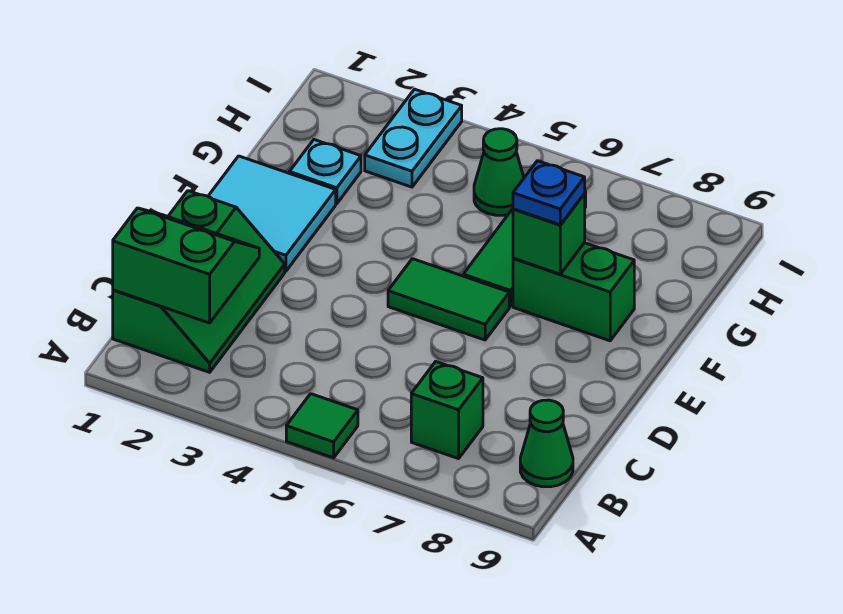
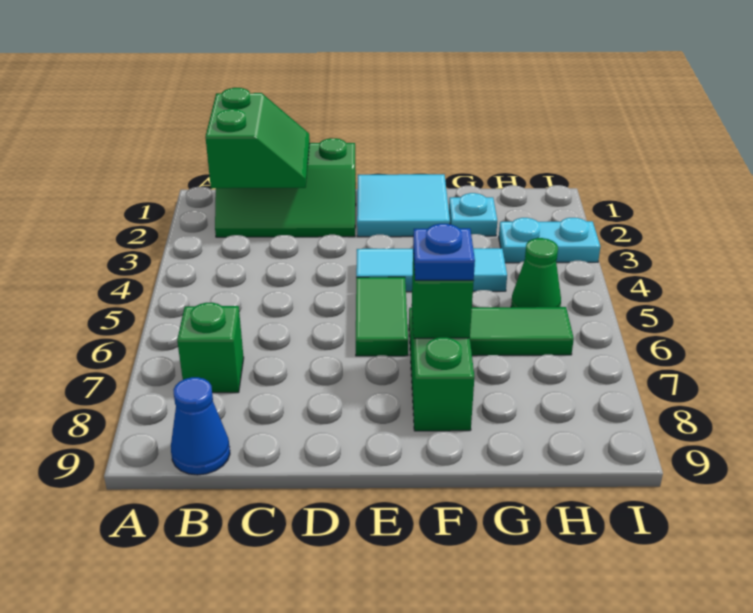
green tile A5 level 1 -> none
green cone B9 level 1 -> blue cone B9 level 1
none -> cyan tile E4:G4 level 1

